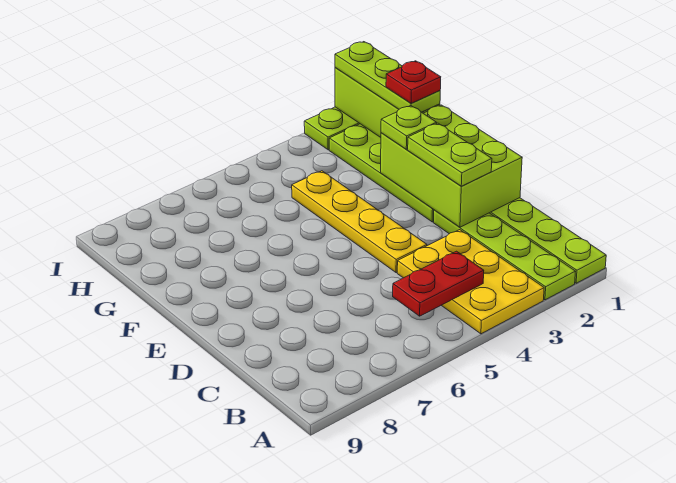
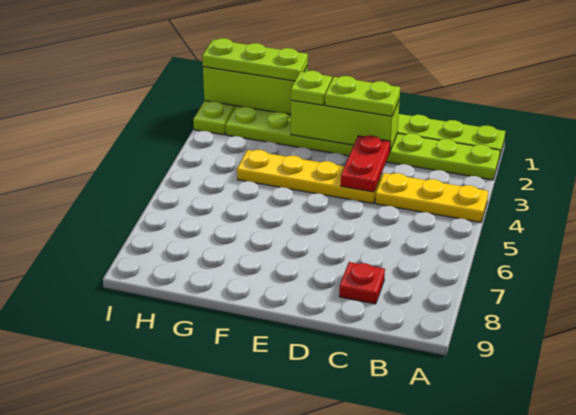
yellow plate A3:C4 level 1 -> yellow plate A4:C4 level 1
red plate B4:B5 level 2 -> red plate D3:D4 level 2
lime brick D1:F2 level 2 -> lime brick D2:F2 level 2
red plate G1 level 4 -> red plate C8 level 1

